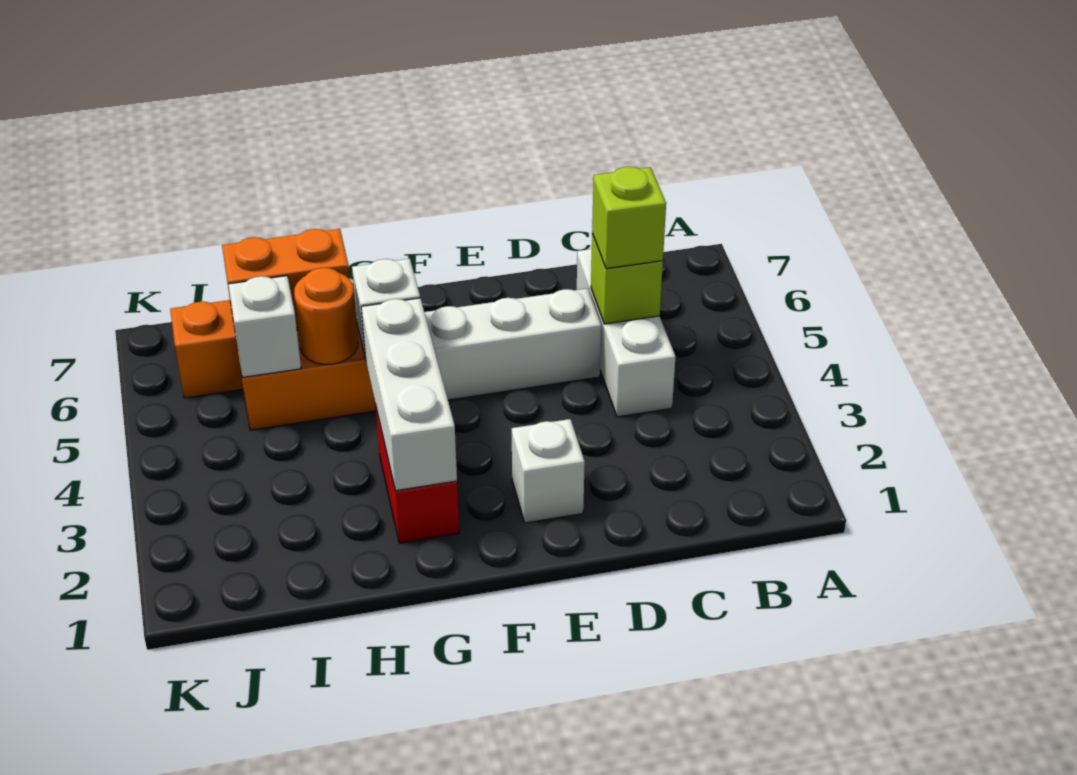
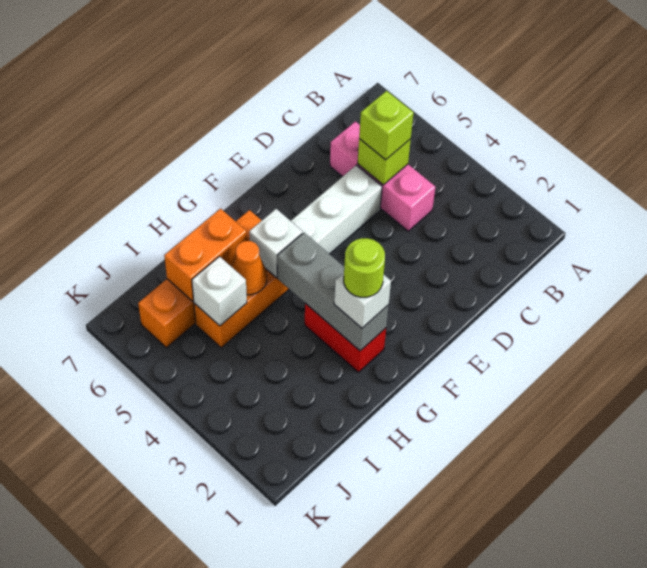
white brick C4:C6 level 1 -> pink brick C4:C6 level 1
white brick E2 level 1 -> white brick G2 level 3
white brick G2:G4 level 2 -> grey brick G2:G4 level 2
none -> lime round brick G2 level 4
orange round brick H5 level 2 -> orange cone H5 level 2

